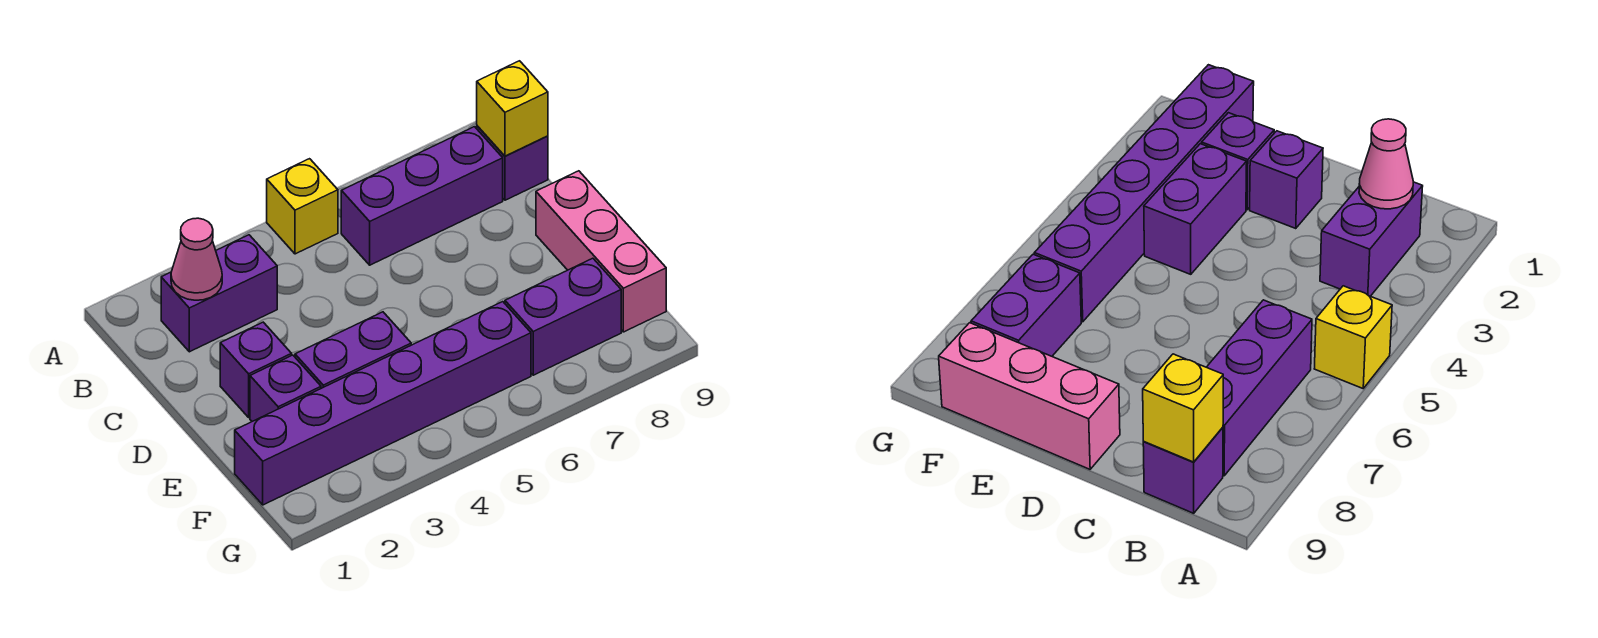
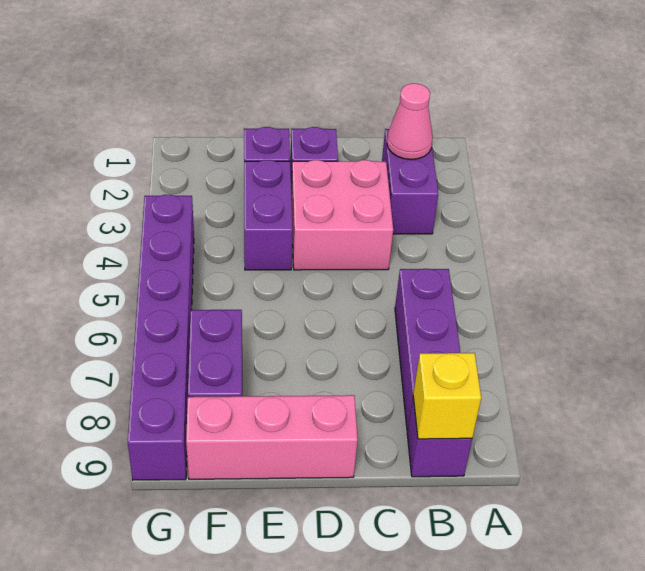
yellow brick A5 level 1 -> none
none -> pink brick C3:D4 level 1
purple brick F1:F6 level 1 -> purple brick G4:G9 level 1

